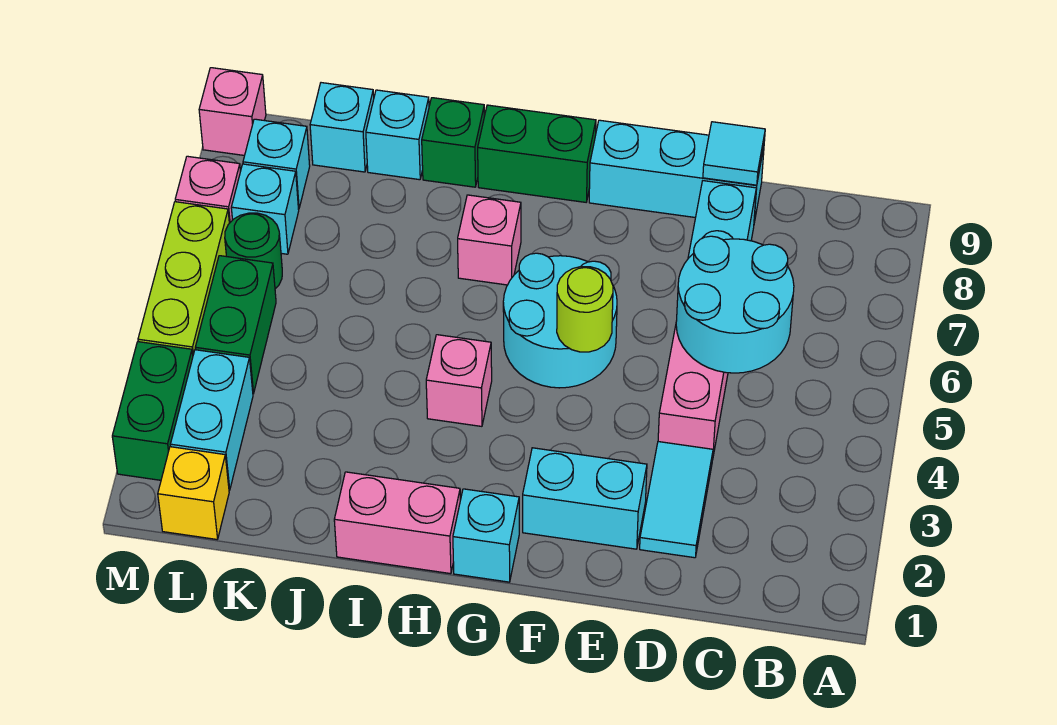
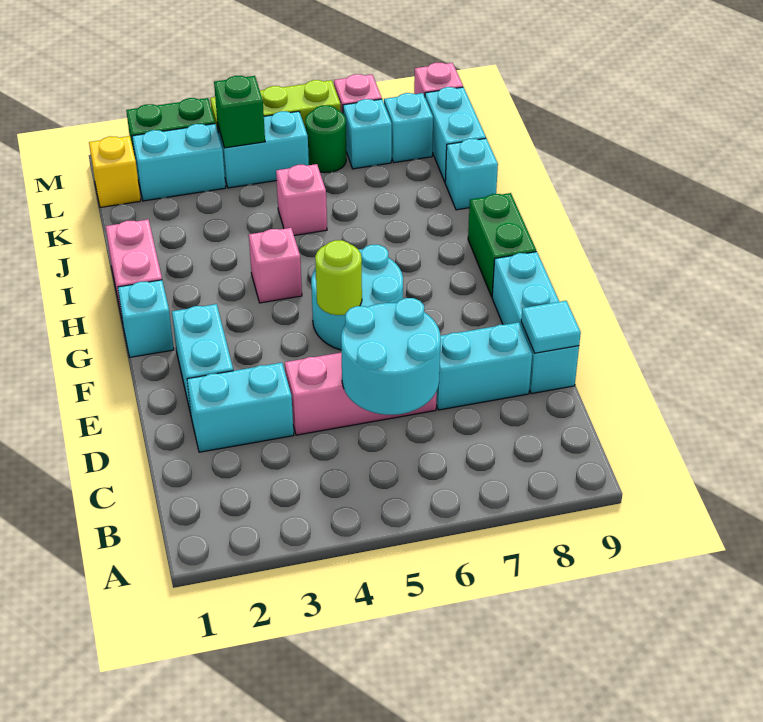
cyan tile D2:D3 level 1 -> cyan brick D2:D3 level 1
pink brick H7 level 1 -> pink brick J5 level 1
green brick I9 level 1 -> green brick L4 level 2
cyan brick K9 level 1 -> cyan brick K9:L9 level 1
green brick L4:L5 level 1 -> cyan brick L4:L5 level 1

